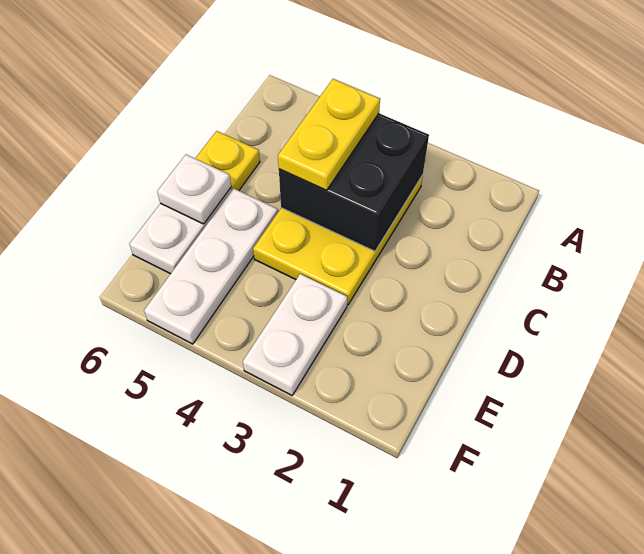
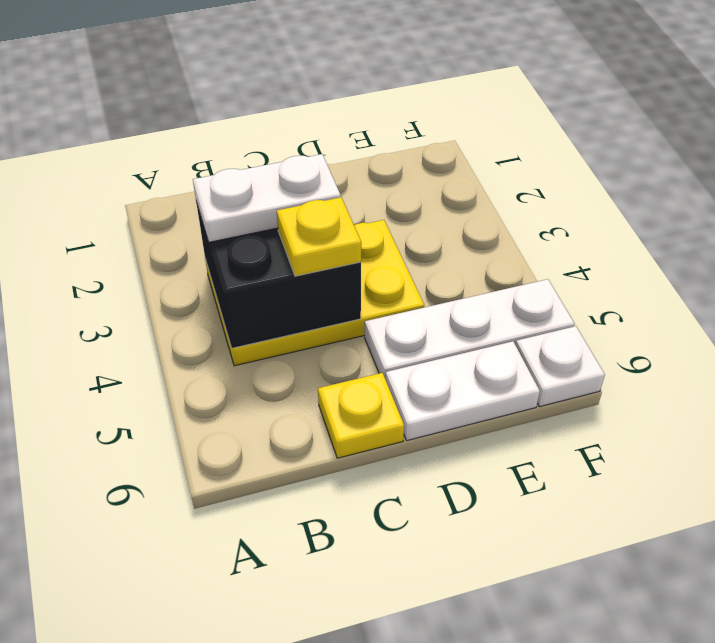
yellow plate B4:C4 level 3 -> yellow plate C4 level 3
white plate D6 level 2 -> white plate F6 level 1
white plate E3:F3 level 1 -> white plate B3:C3 level 3

